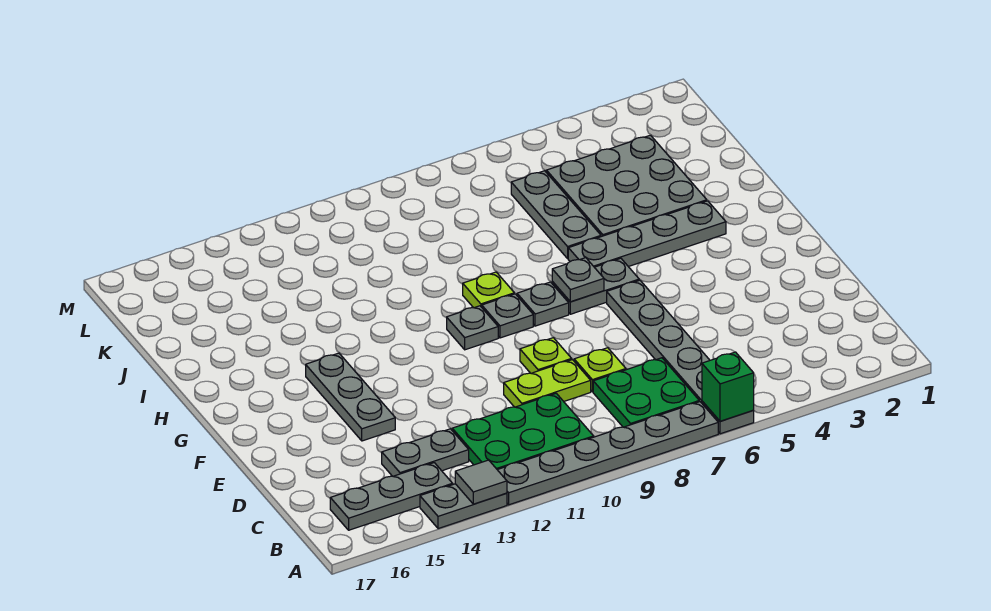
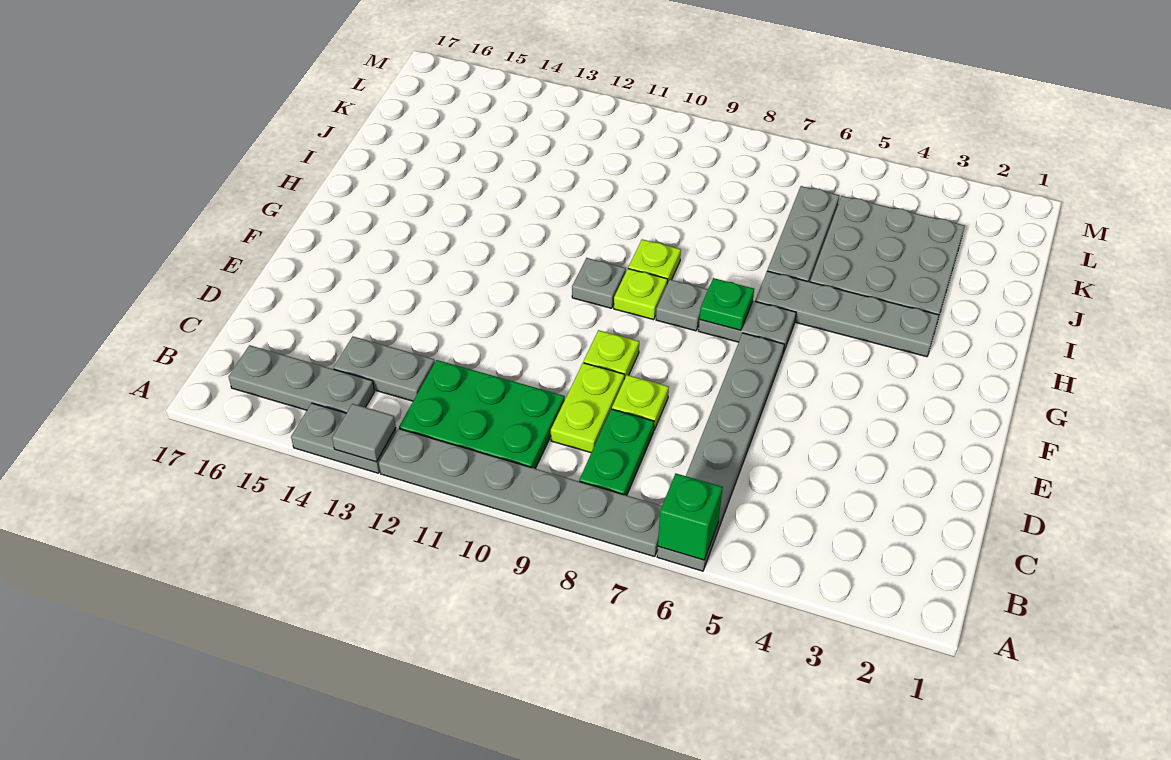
green plate B7:C8 level 1 -> green plate B8:C8 level 1
lime plate D9:D10 level 1 -> lime plate C9:D9 level 1
grey plate E14:G14 level 1 -> none
grey plate G7 level 2 -> green plate G7 level 2
grey plate G9 level 1 -> lime plate G9 level 1

